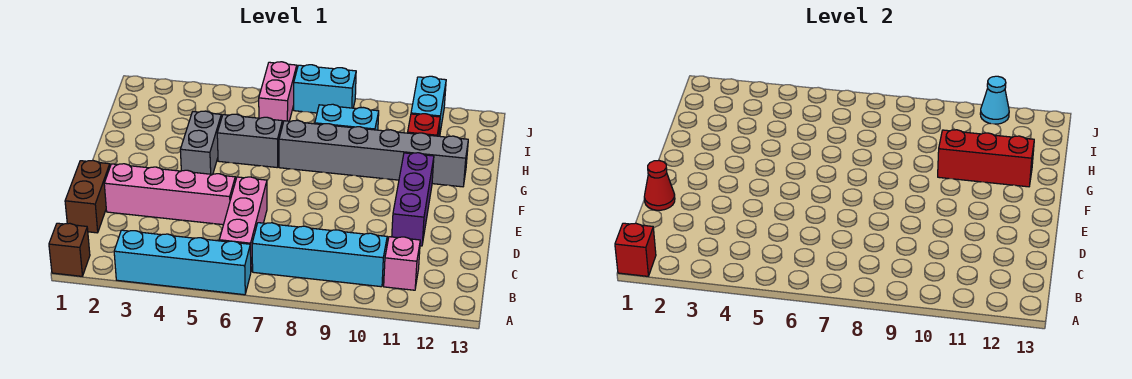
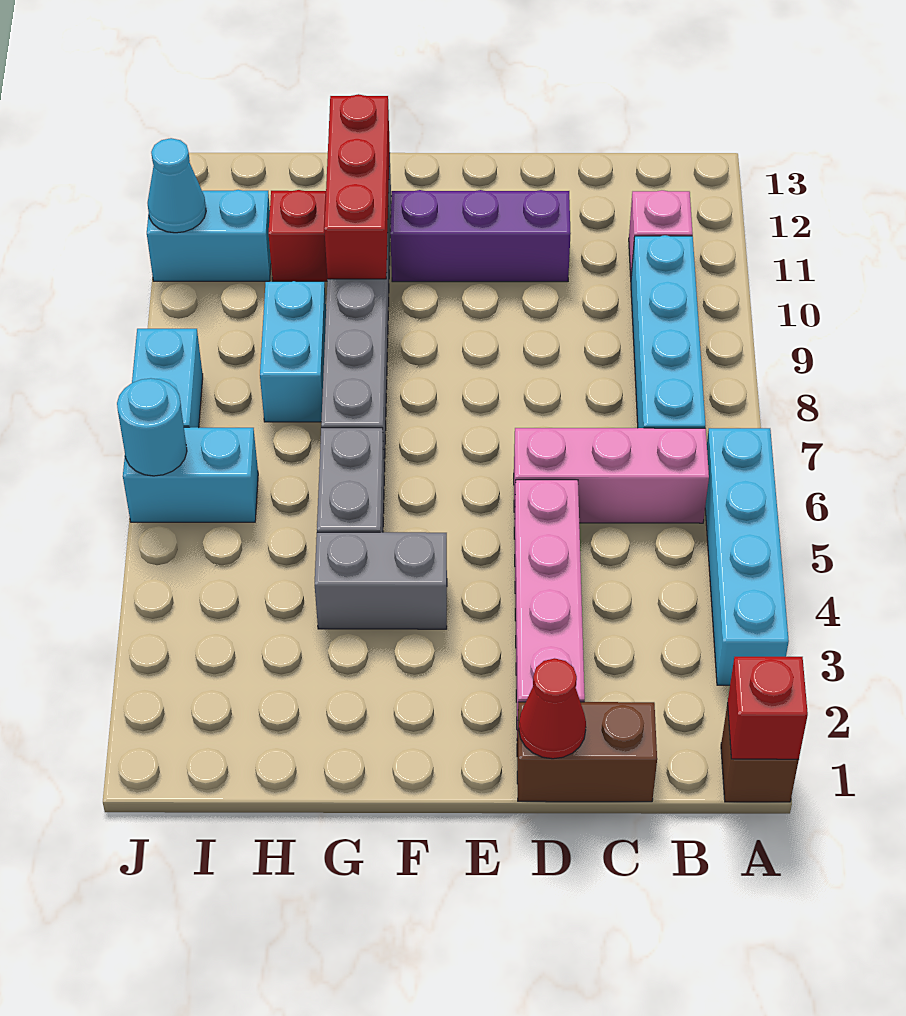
pink brick I6:J6 level 1 -> cyan brick I6:J6 level 1
none -> cyan round brick J6 level 2

